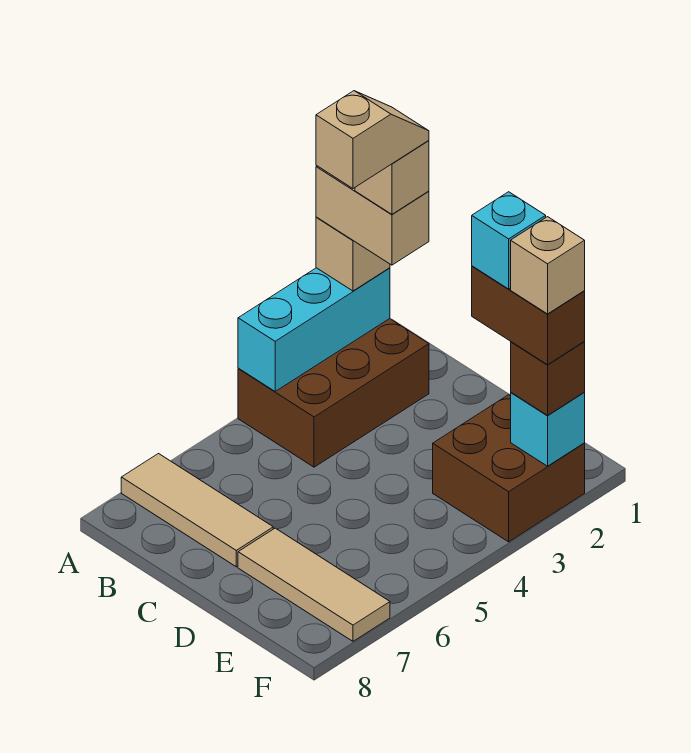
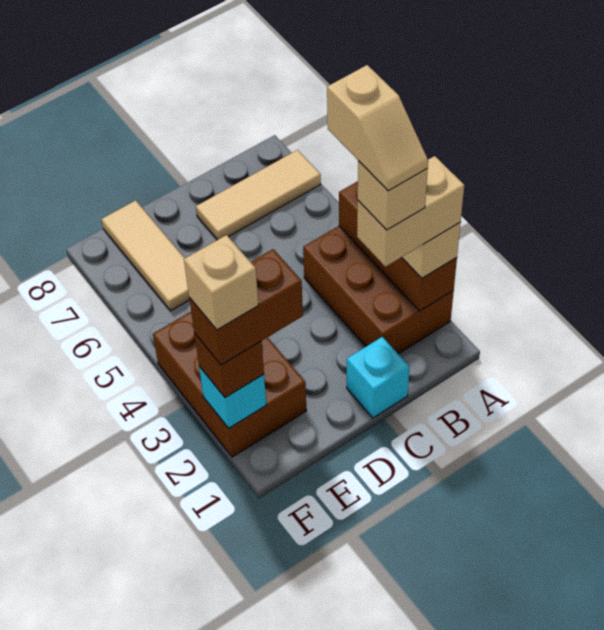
cyan brick A2:A4 level 2 -> brown brick A2:A4 level 2
tan tile D7:F7 level 1 -> tan tile E6:E8 level 1
brown brick E2:F3 level 1 -> brown brick E2:F4 level 1
cyan brick E2 level 5 -> cyan brick C1 level 1

